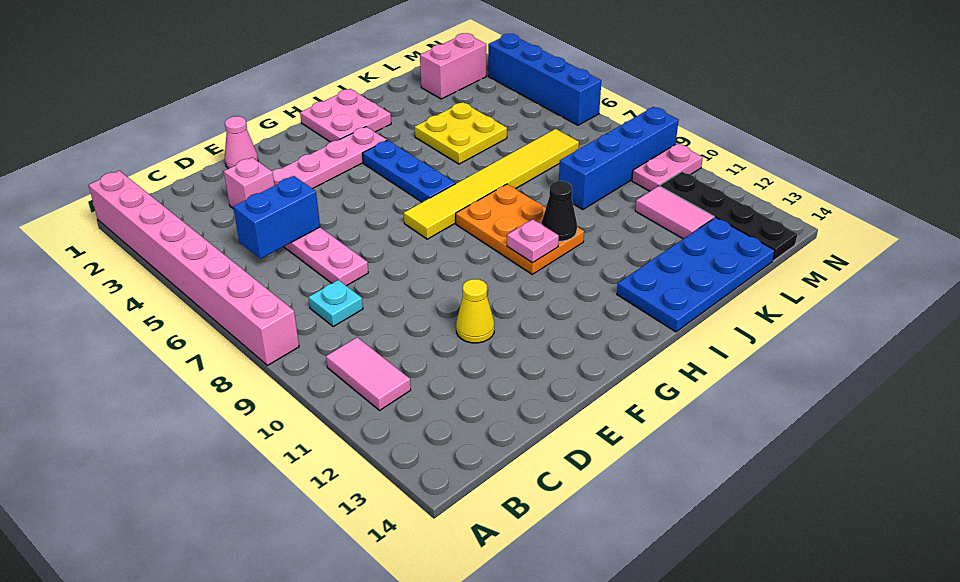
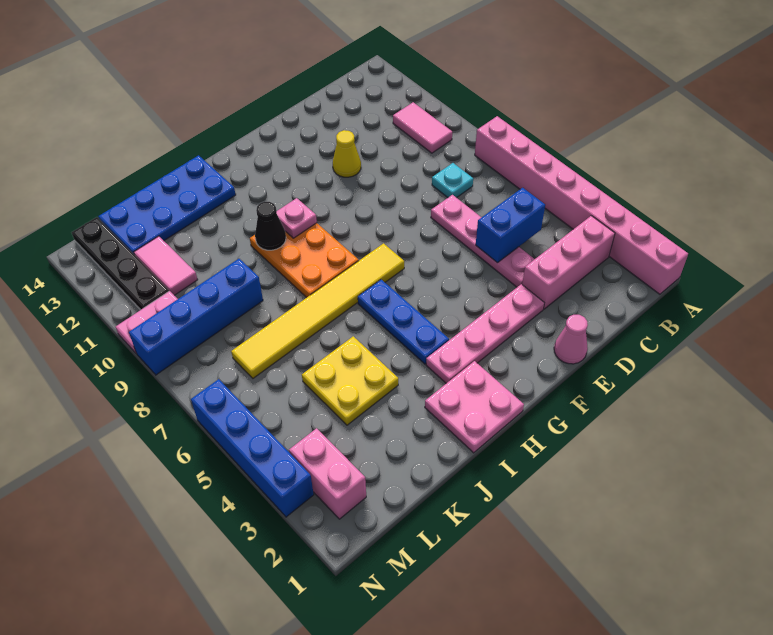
pink brick D3 level 1 -> pink brick B3:D3 level 1
pink brick L2:M2 level 1 -> pink brick M2:M3 level 1

